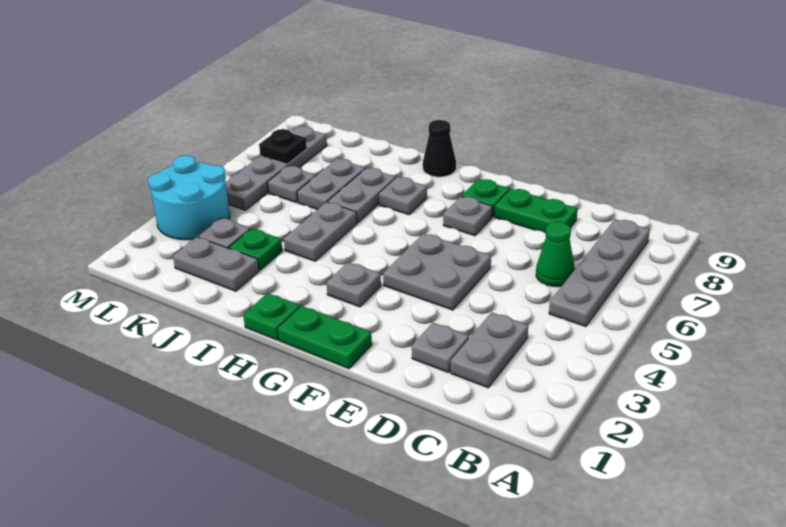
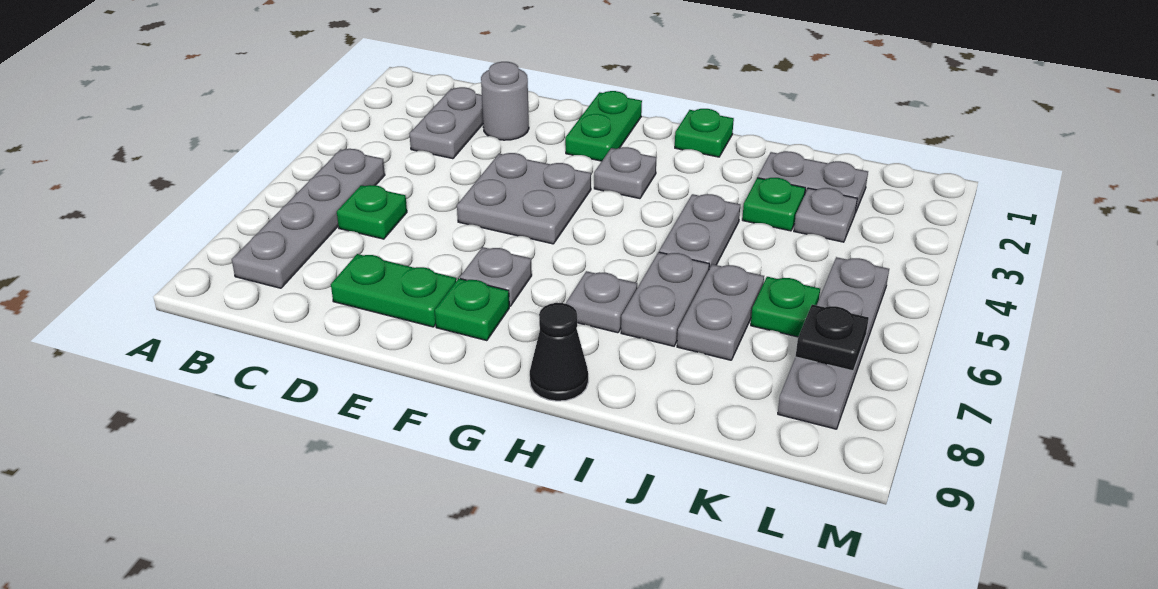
green cone C6 level 1 -> green plate C6 level 1
grey plate D2 level 1 -> grey round brick D2 level 1
green plate F1:G1 level 1 -> green plate F1:F2 level 1
grey plate K6 level 1 -> green plate K6 level 1
cyan round brick L3:M4 level 1 -> none

